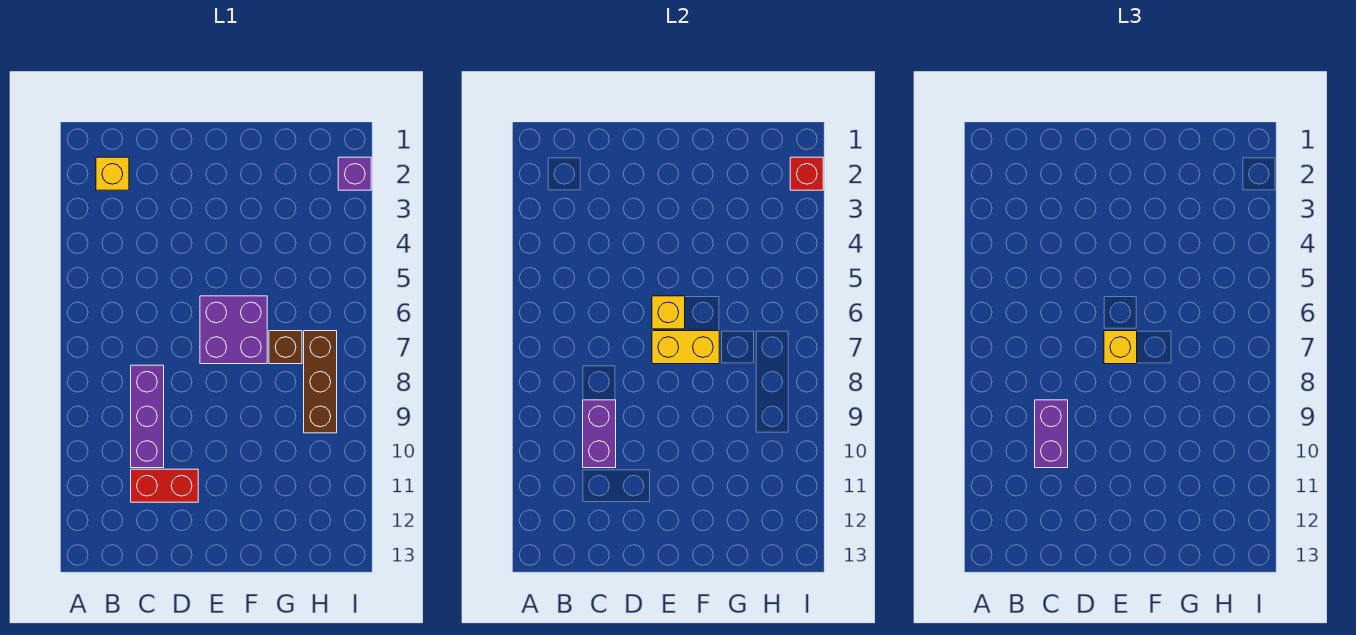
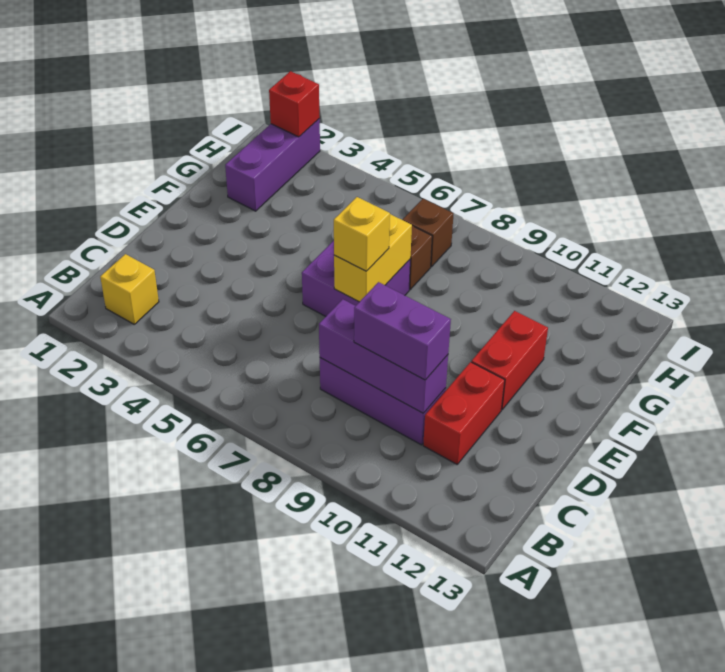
purple brick C9:C10 level 2 -> purple brick C8:C10 level 2
yellow brick E6 level 2 -> none
none -> red brick E11:F11 level 1
brown brick H7:H9 level 1 -> brown brick H7 level 1
purple brick I2 level 1 -> purple brick G2:I2 level 1

